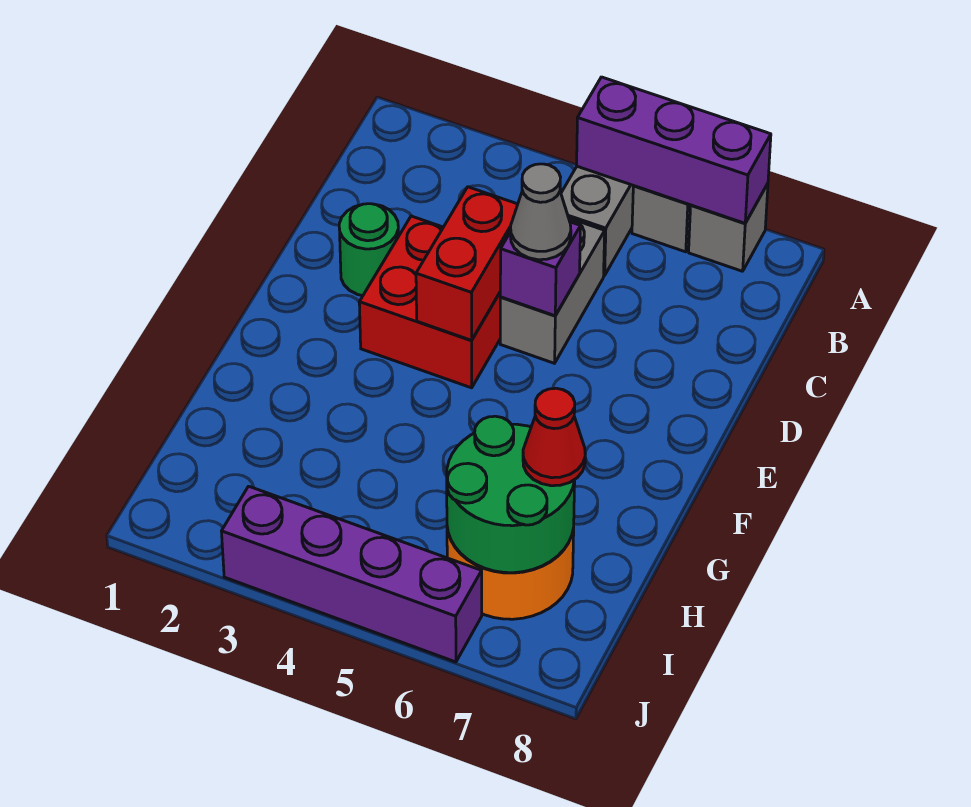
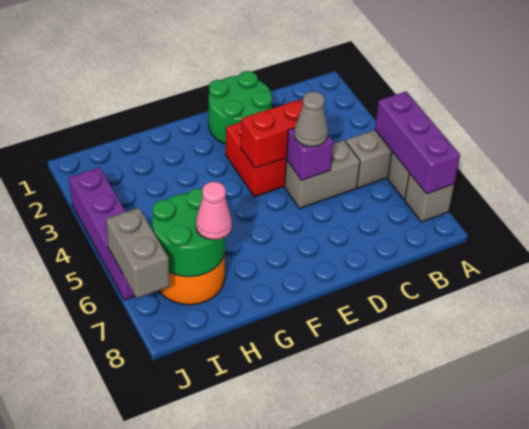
green round brick D2 level 1 -> green round brick D1:E2 level 1
red cone H7 level 3 -> pink cone H7 level 3
none -> grey brick J6:J7 level 2

